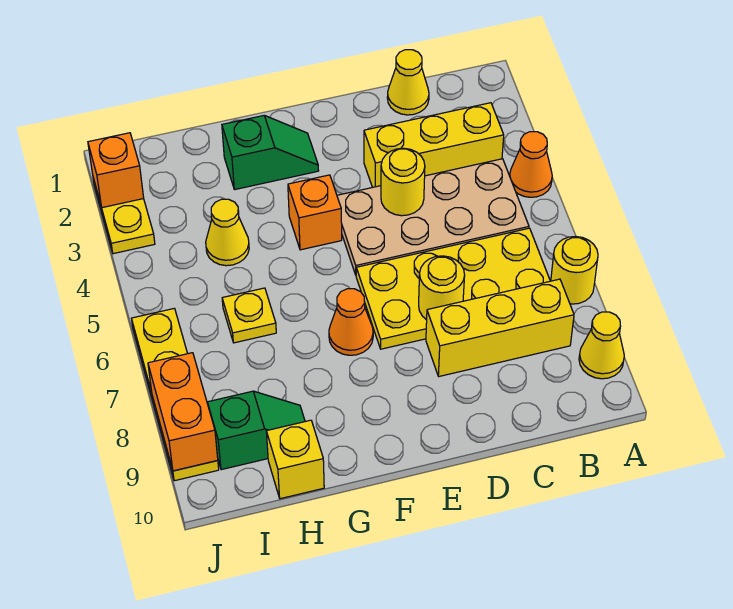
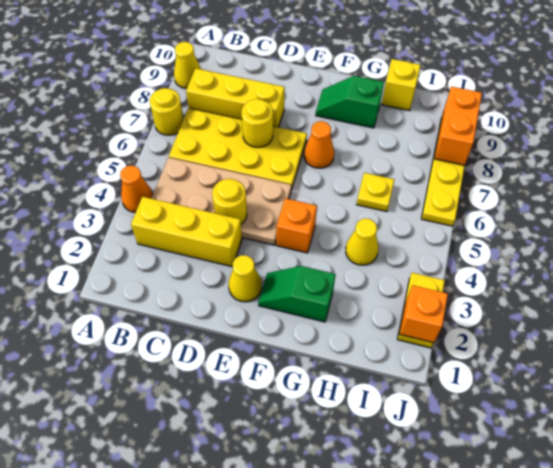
yellow cone C1 level 1 -> yellow cone E2 level 1
green slope H9:I9 level 1 top I -> green slope F9:G9 level 1 top G

